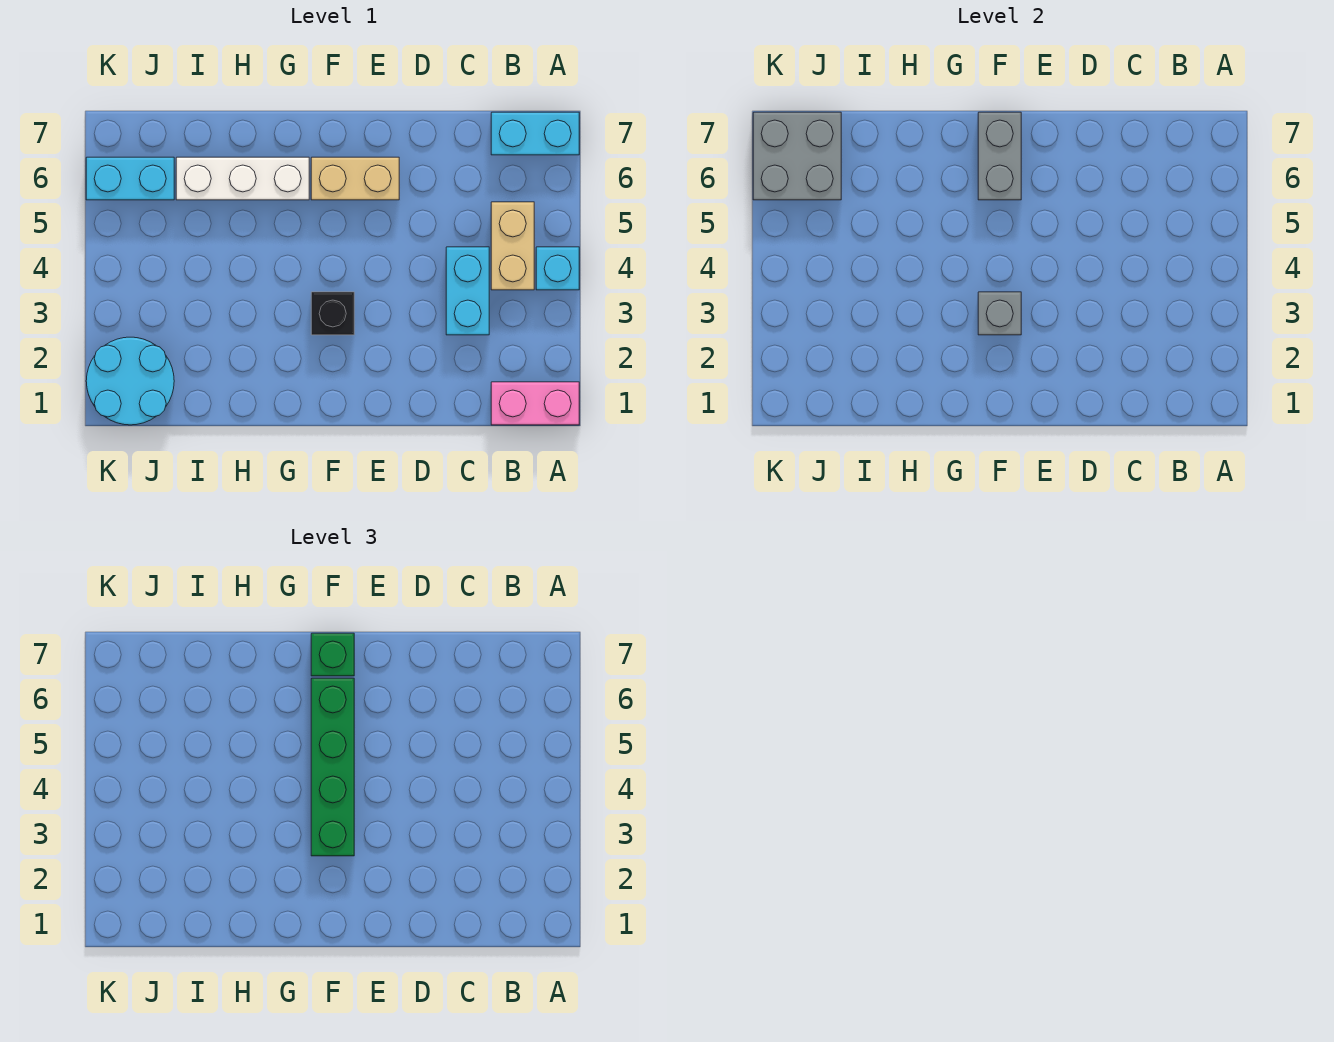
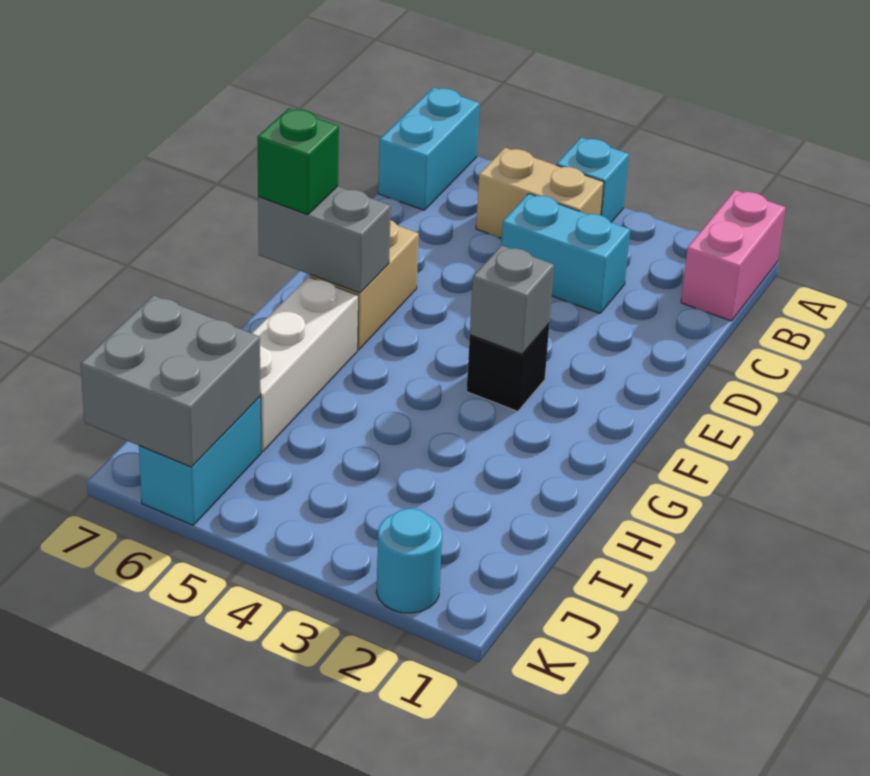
green brick F3:F6 level 3 -> none
cyan round brick J1:K2 level 1 -> cyan round brick K2 level 1

